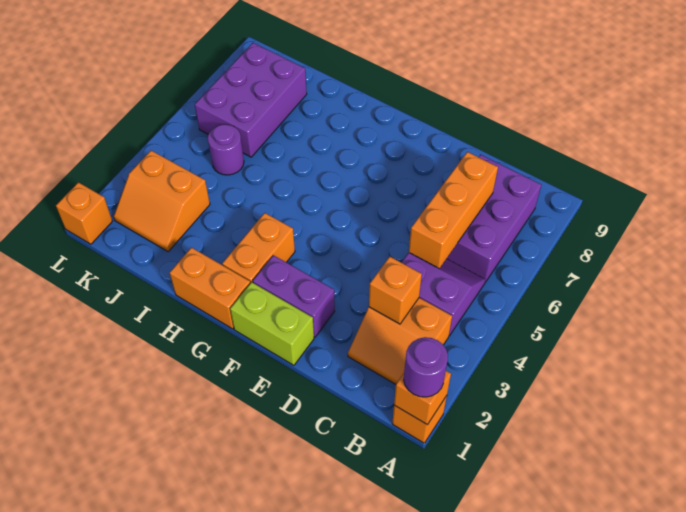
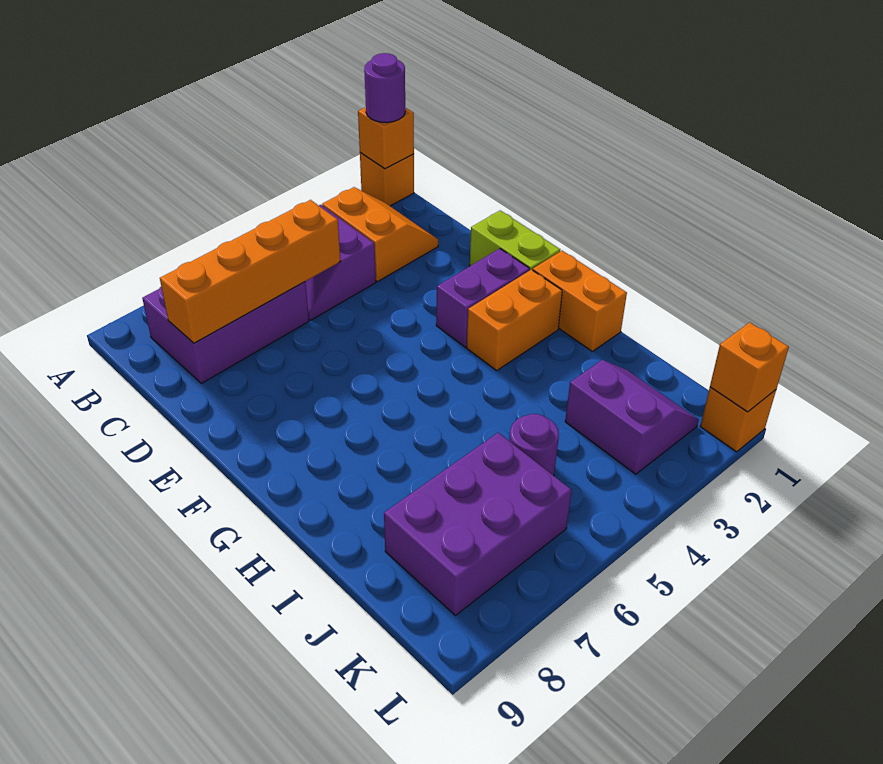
orange brick C3 level 2 -> orange brick L1 level 2
orange brick C5:C7 level 2 -> orange brick C5:C8 level 2
purple brick E2:F2 level 1 -> purple brick F2:F3 level 1
orange slope J2:K3 level 1 top 3 -> purple slope J2:K3 level 1 top 3

